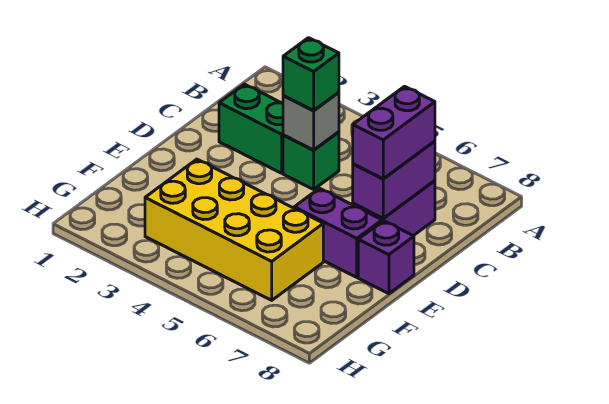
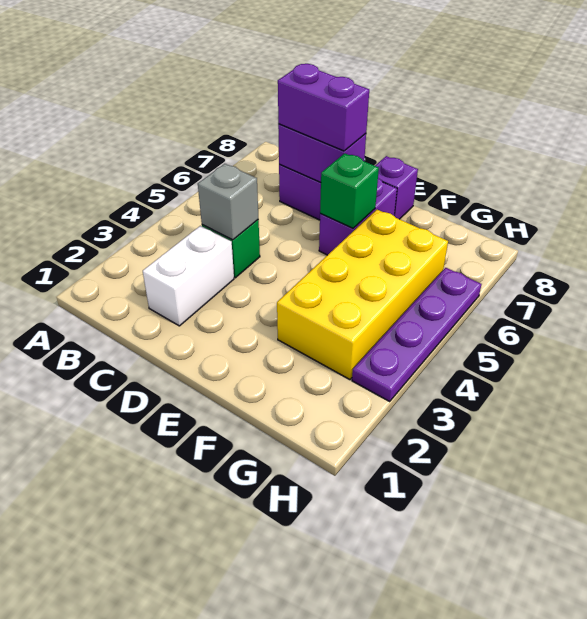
green brick C2:C3 level 1 -> white brick C2:C3 level 1
green brick C4 level 3 -> green brick E6 level 2
none -> purple plate H3:H6 level 1

